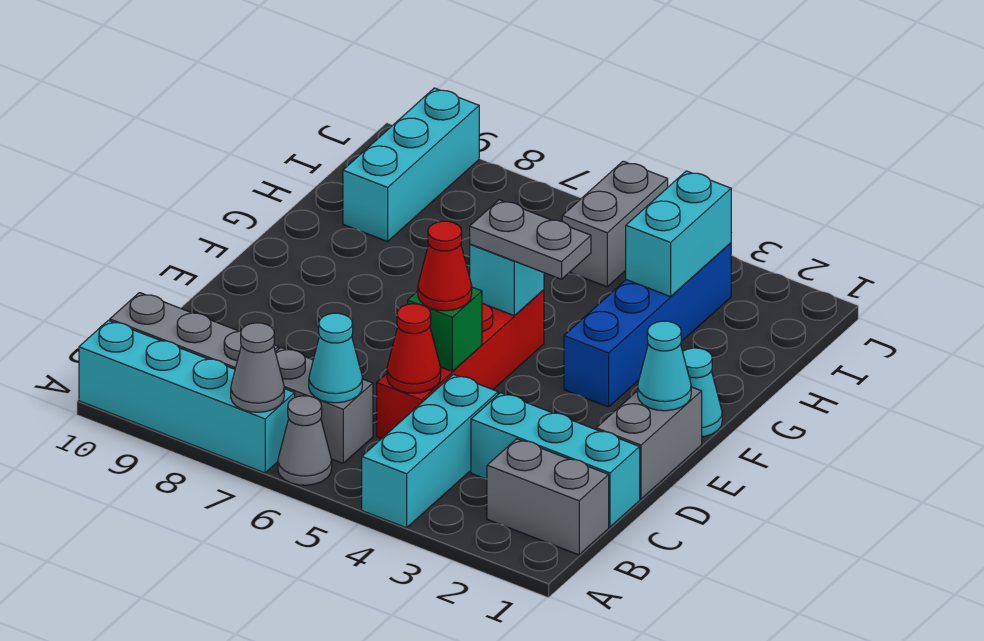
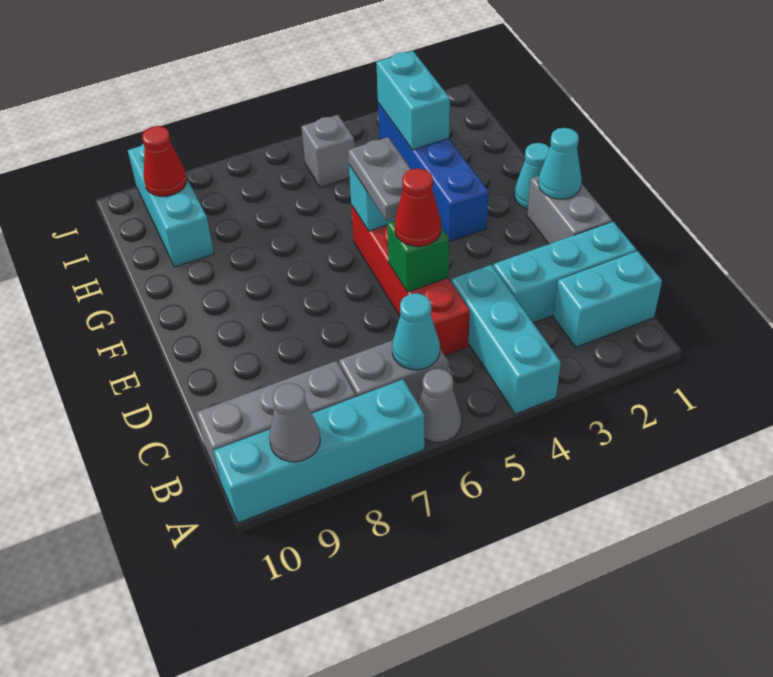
grey cone A7 level 2 -> grey cone A9 level 2
grey brick B1:B2 level 1 -> cyan brick B1:B2 level 1
red cone C5 level 2 -> red cone I9 level 2
grey plate F4:F5 level 3 -> grey plate E5:F5 level 3
grey brick I5:J5 level 1 -> grey brick I5 level 1

